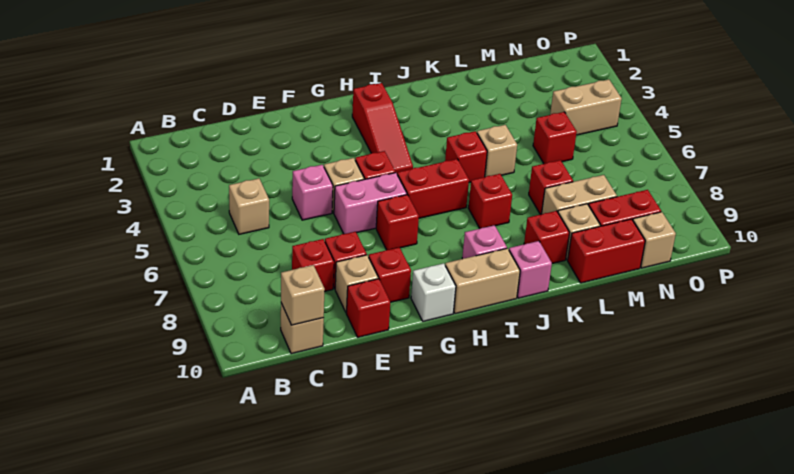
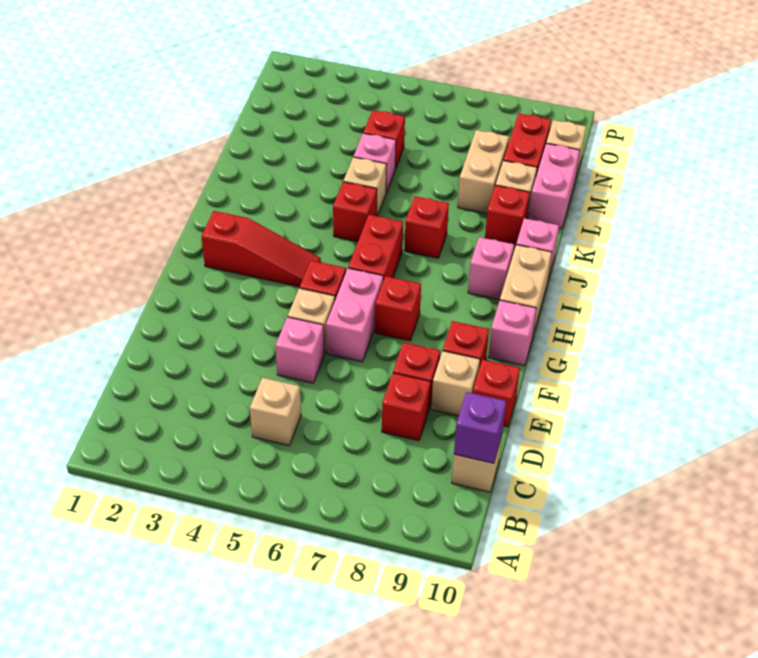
tan brick C10 level 2 -> purple brick C10 level 2
white brick G10 level 1 -> pink brick G10 level 1
none -> pink brick L5 level 1
red brick L7 level 1 -> none
red brick L10:M10 level 1 -> pink brick L10:M10 level 1
tan brick N4:O4 level 1 -> none

